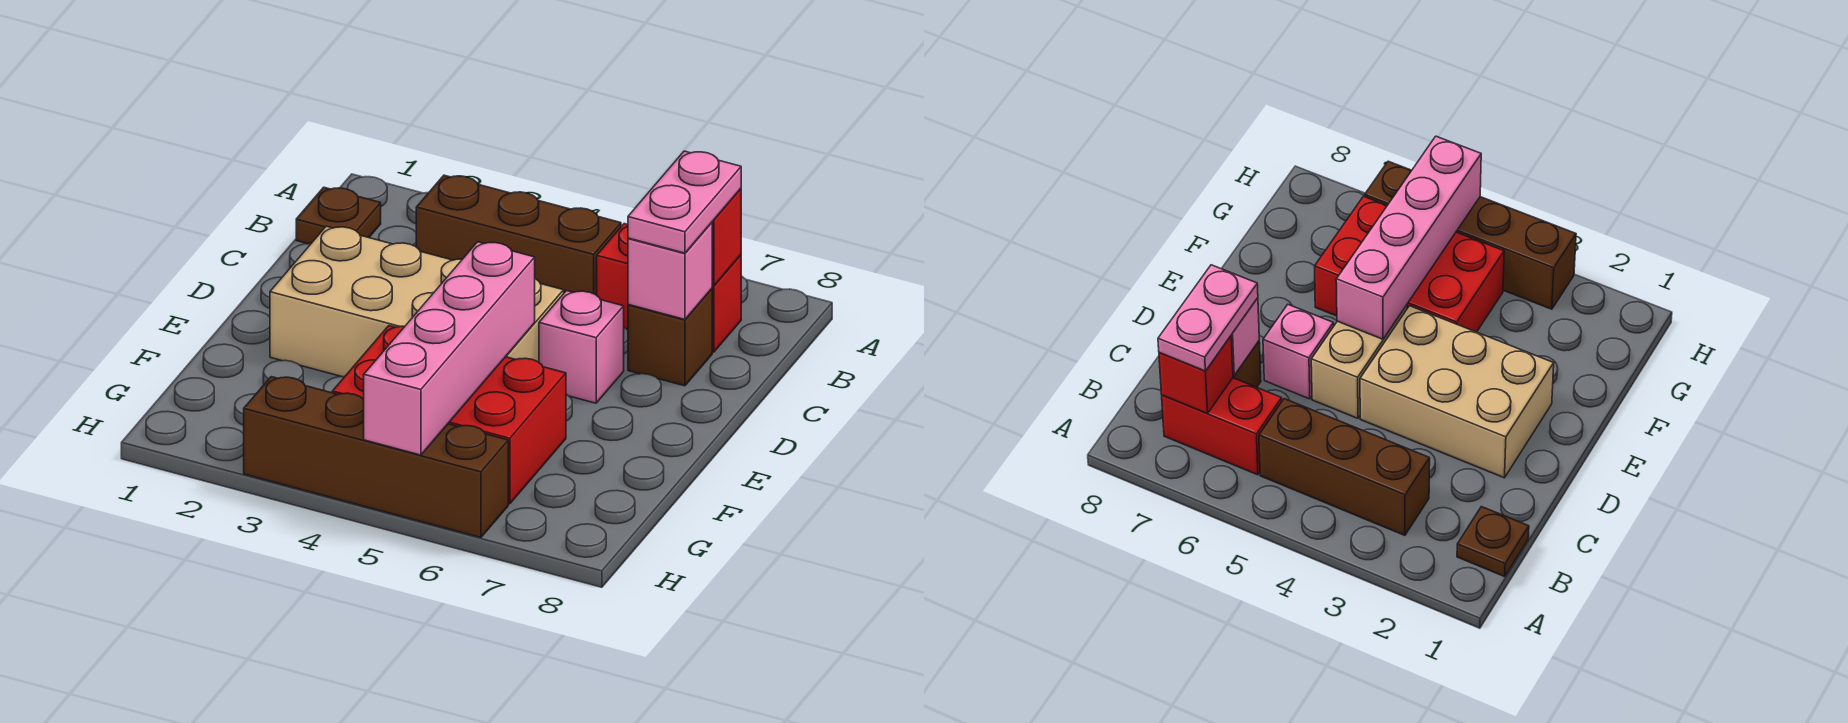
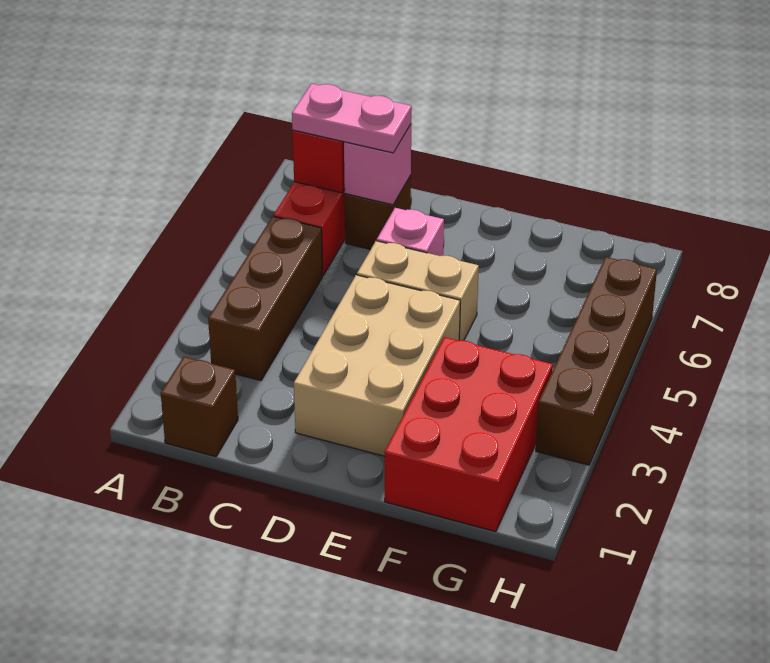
brown plate B1 level 1 -> brown brick B1 level 1
pink brick E5:H5 level 2 -> none
red brick F4:G6 level 1 -> red brick F1:G3 level 1

